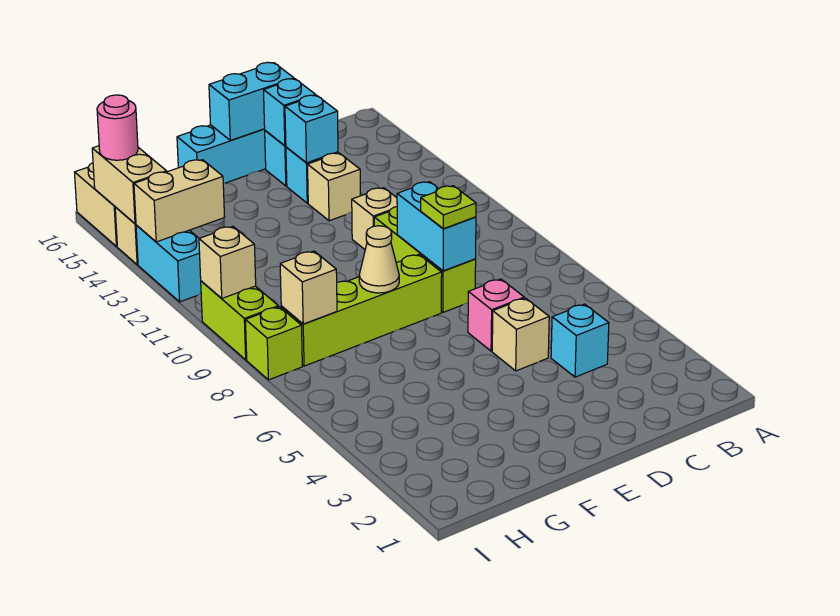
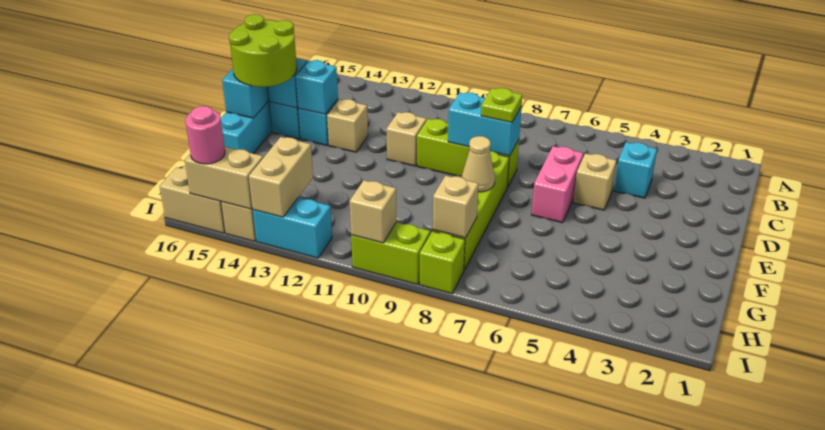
pink brick D6 level 1 -> pink brick D6:E6 level 1
none -> lime round brick D15:E16 level 3

